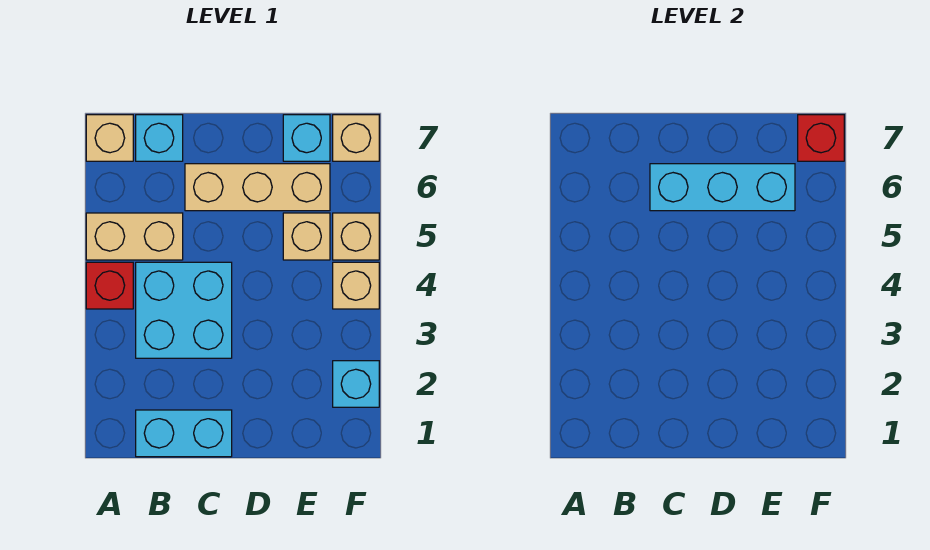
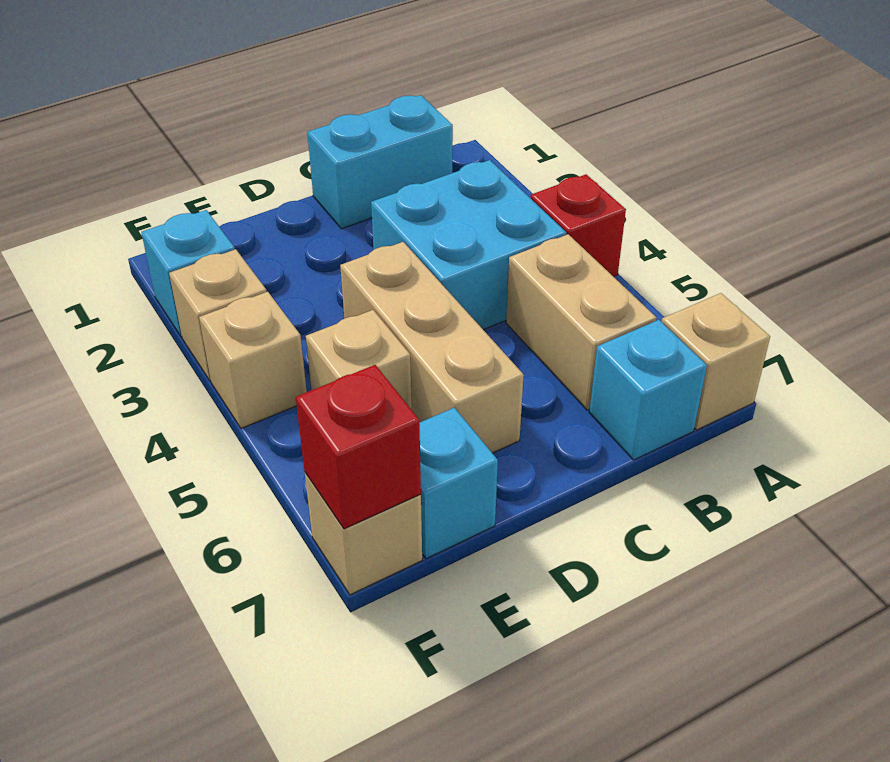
tan brick A5:B5 level 1 -> tan brick B5:B6 level 1
tan brick C6:E6 level 1 -> tan brick D4:D6 level 1
cyan brick C6:E6 level 2 -> none
tan brick F5 level 1 -> tan brick F3 level 1

